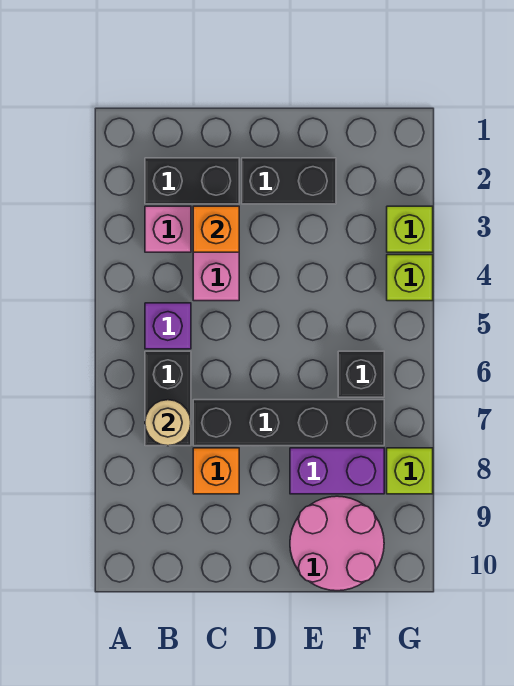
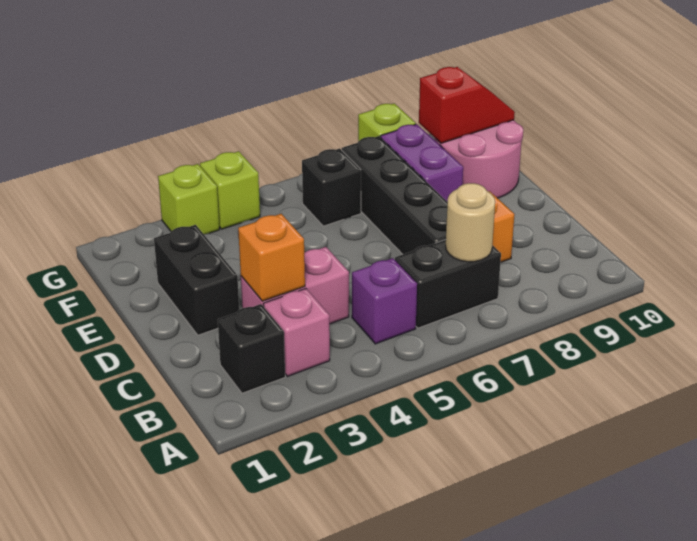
black brick B2:C2 level 1 -> black brick B2 level 1
none -> red slope F9:F10 level 2 top 9

